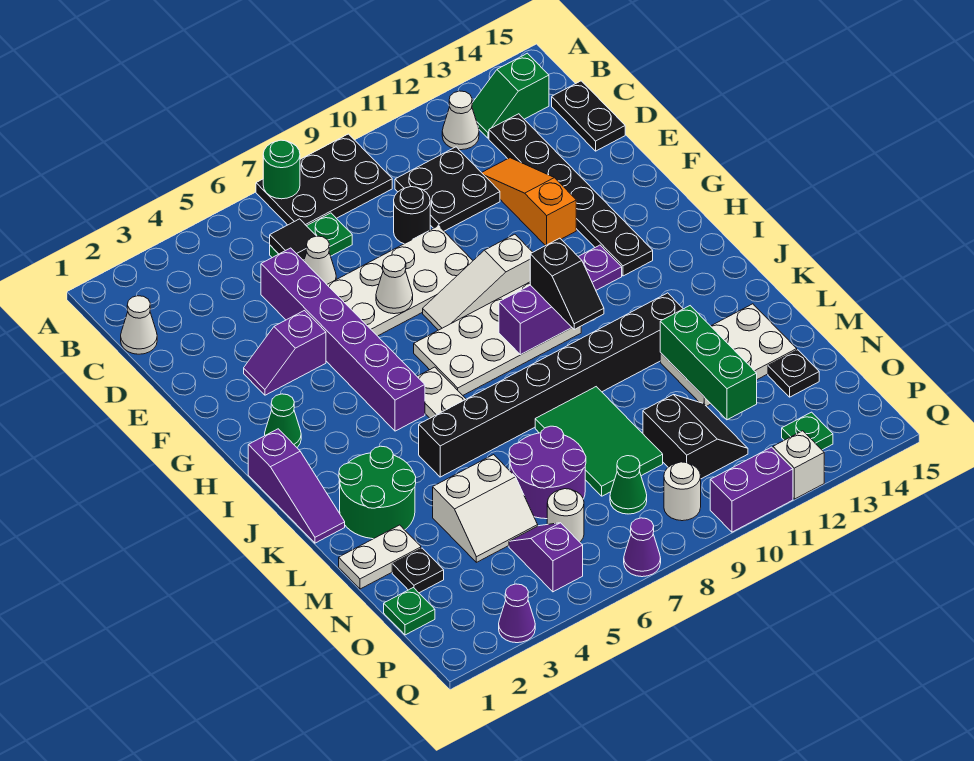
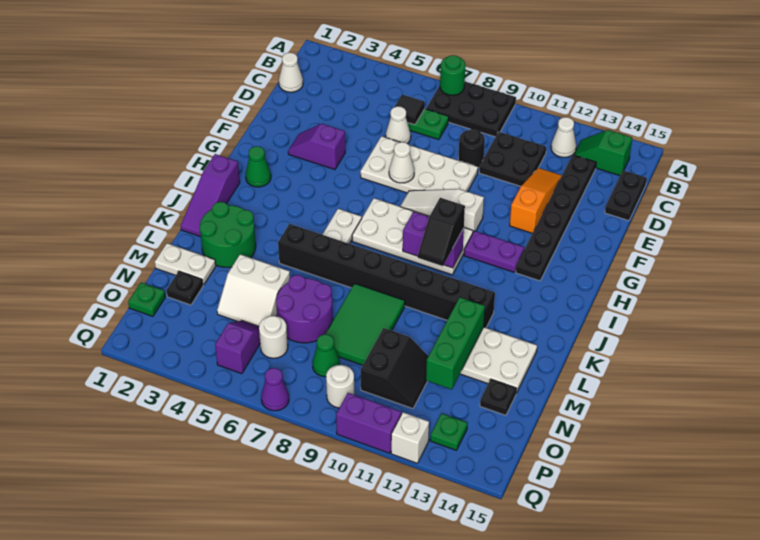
purple brick D5:I5 level 1 -> none
purple cone Q3 level 1 -> none

